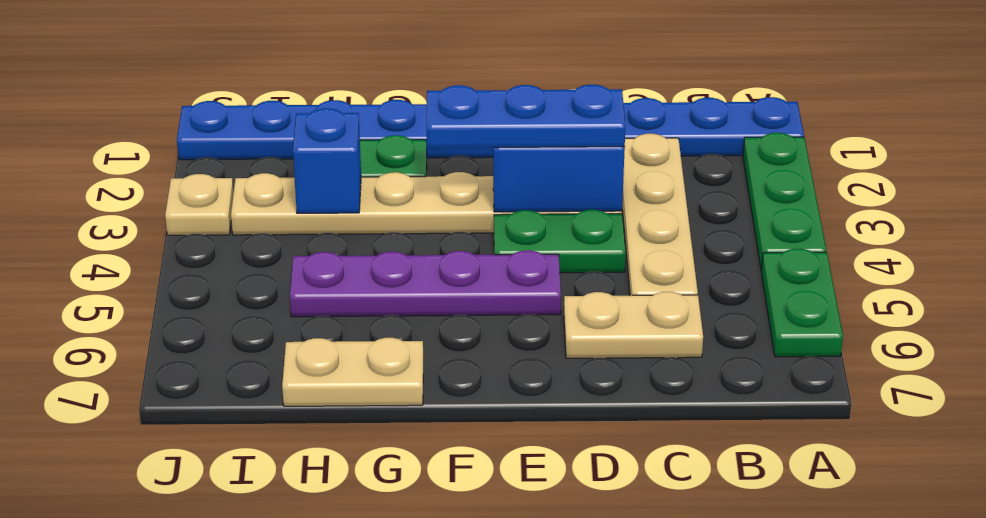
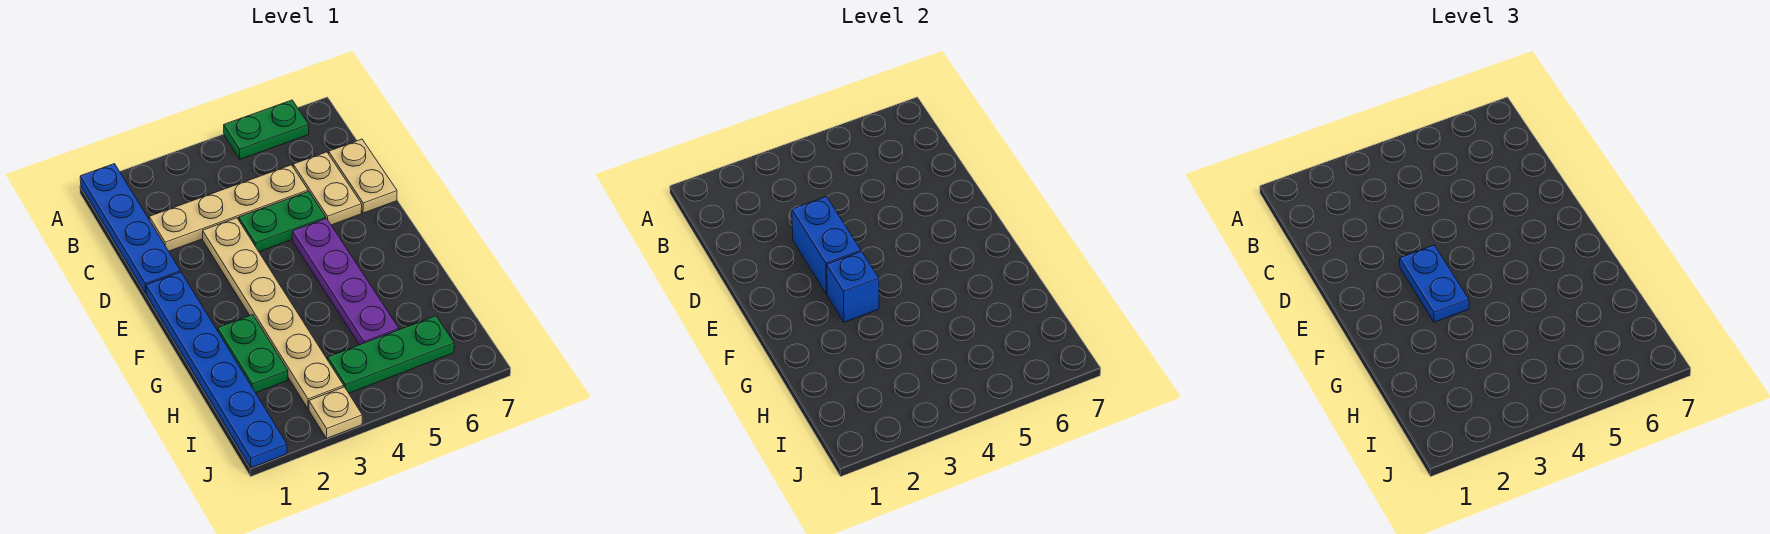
green plate A2:A4 level 1 -> green plate I4:I6 level 1
blue plate D3:F3 level 3 -> blue plate E3:F3 level 3
green plate D4:E4 level 1 -> green plate D4:D5 level 1
tan plate G7:H7 level 1 -> tan plate C7:D7 level 1
blue brick H3 level 2 -> blue brick F3 level 2

